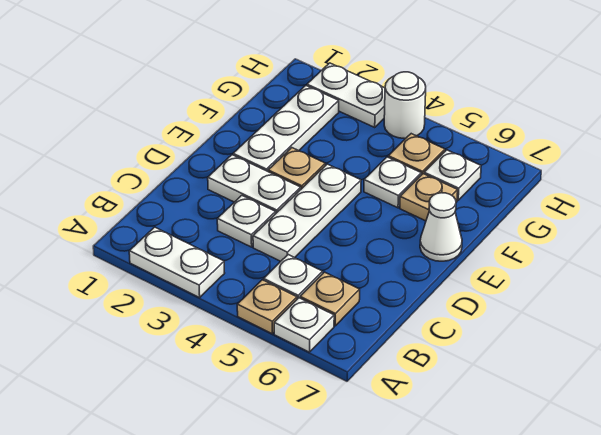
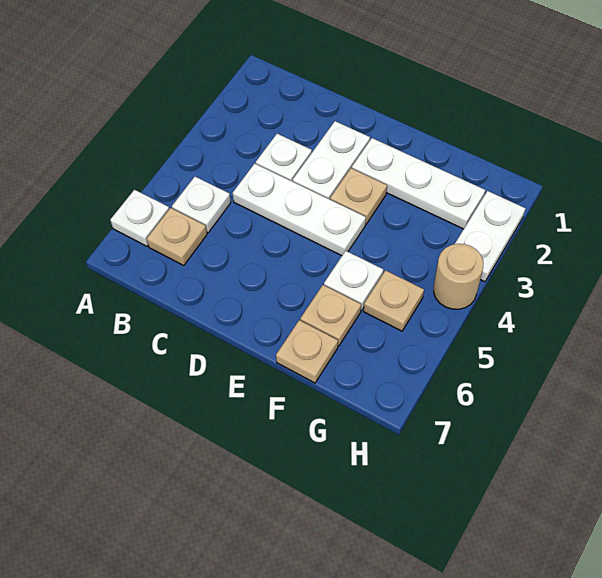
white plate A2:A3 level 1 -> none
tan plate A5 level 1 -> tan plate F7 level 1
white cone E7 level 1 -> none
white plate G6 level 1 -> none
white round brick H4 level 1 -> tan round brick H4 level 1

